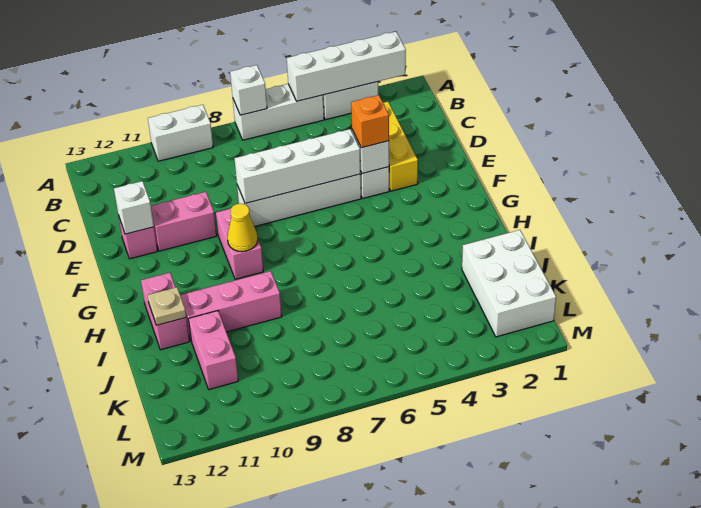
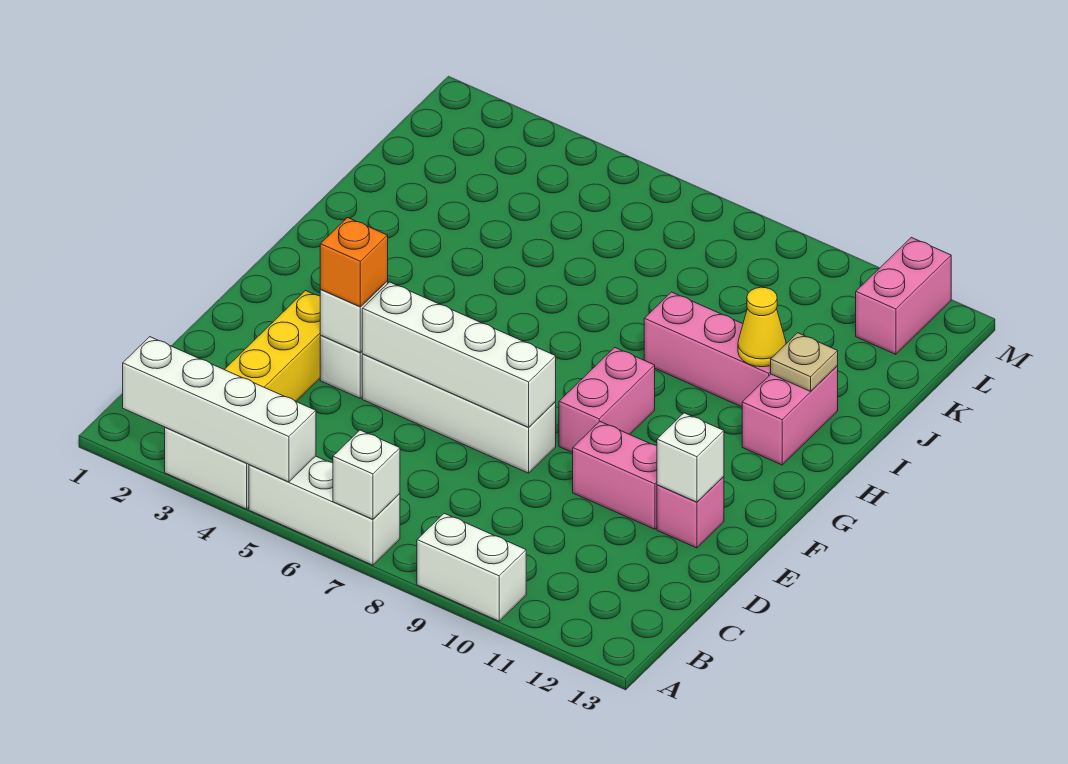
yellow cone G9 level 2 -> yellow cone I11 level 2
white brick J1:L2 level 1 -> none
pink brick J11:K11 level 1 -> pink brick L12:M12 level 1

